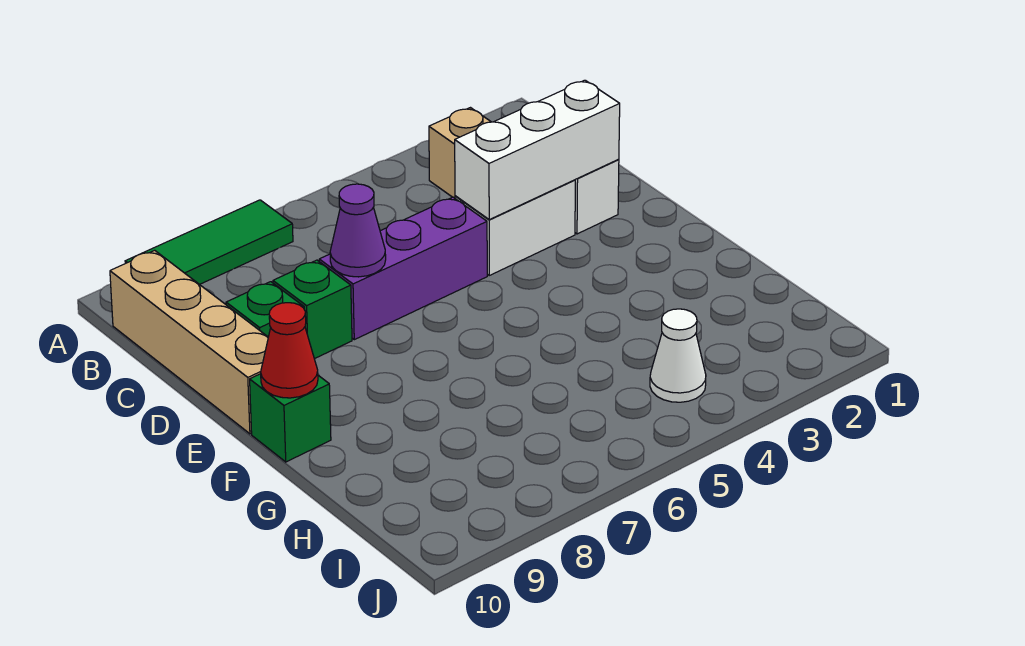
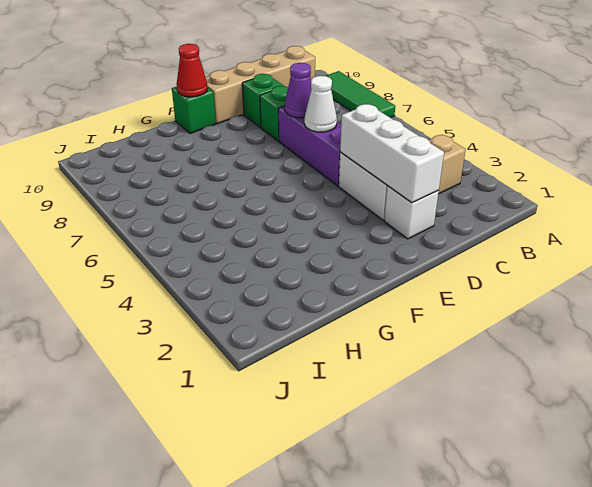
white cone I4 level 1 -> white cone D6 level 2

